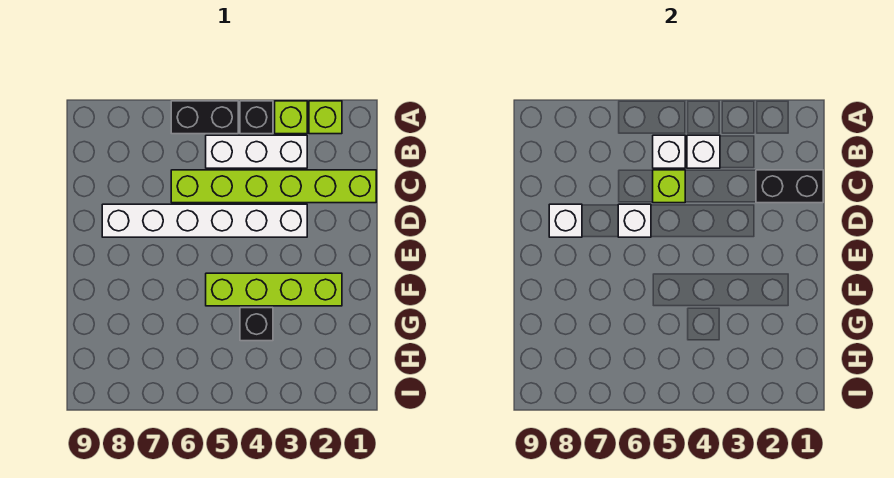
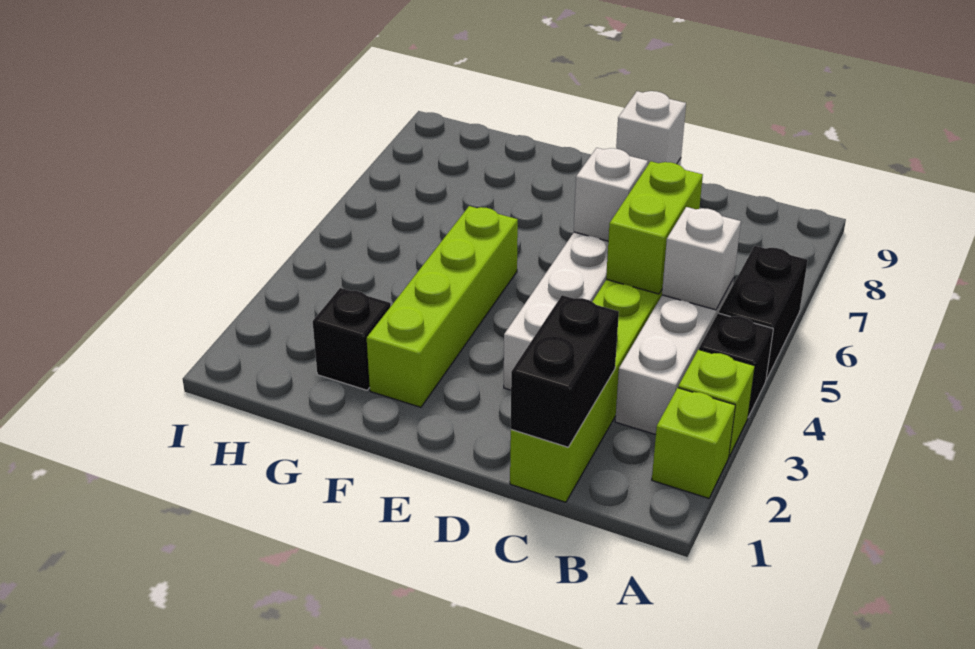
white brick B4 level 2 -> none
lime brick C5 level 2 -> lime brick C5:C6 level 2
black brick G4 level 1 -> black brick G2 level 1

